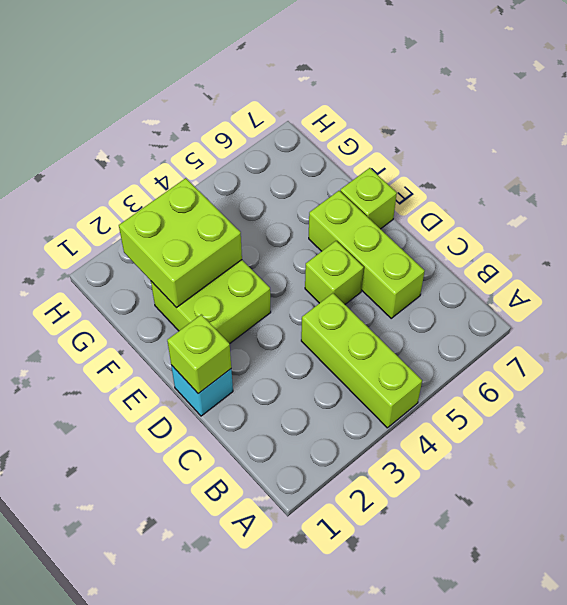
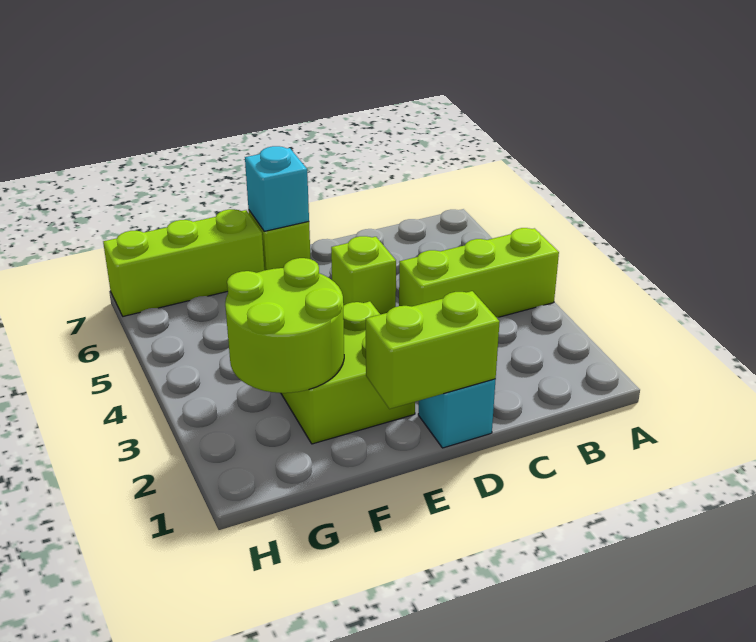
lime brick C6:E6 level 1 -> lime brick F7:H7 level 1
lime brick D1 level 2 -> lime brick D1:E1 level 2
none -> cyan brick E7 level 2
lime brick F2:G3 level 2 -> lime round brick F2:G3 level 2

